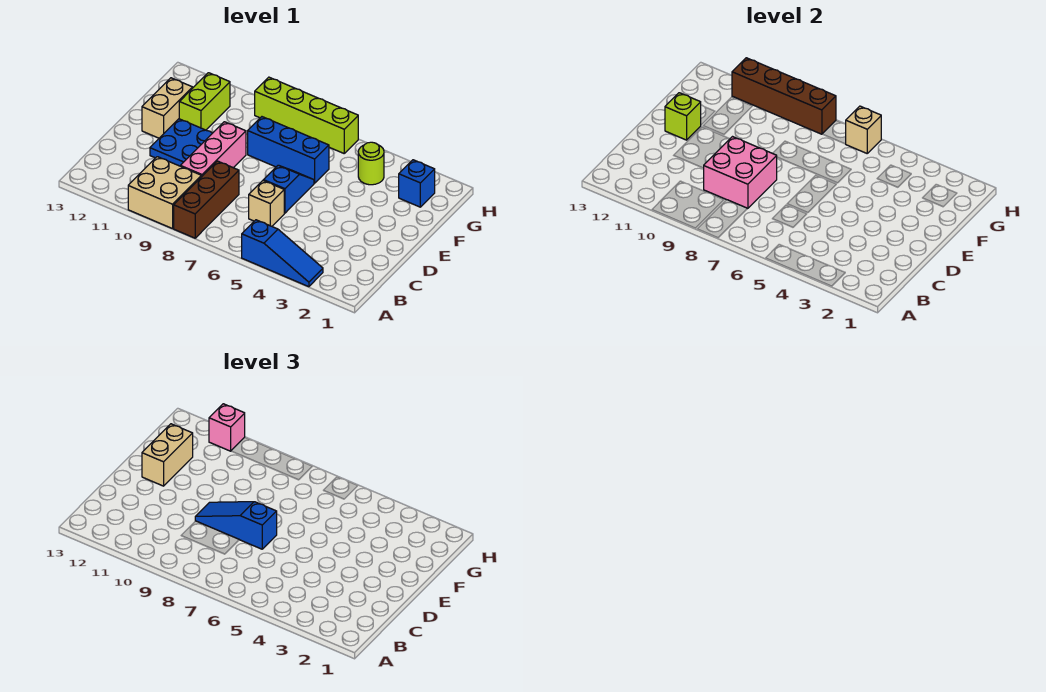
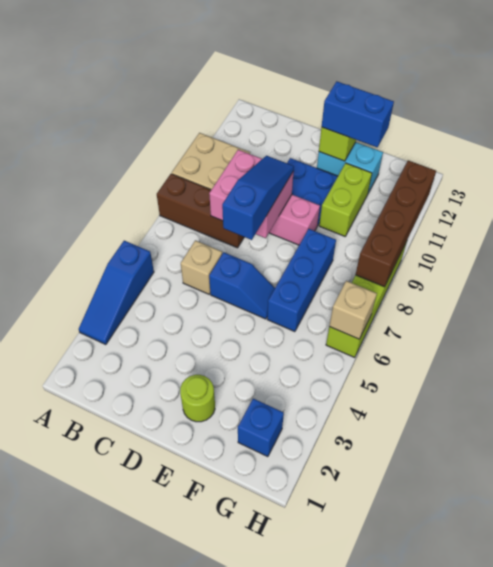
tan brick E12:F12 level 1 -> cyan brick E12:F12 level 1
tan brick E12:F12 level 3 -> blue brick E12:F12 level 3
lime brick F11:G11 level 1 -> lime brick F10:F11 level 1
lime round brick G4 level 1 -> lime round brick E2 level 1
pink brick H11 level 3 -> none

